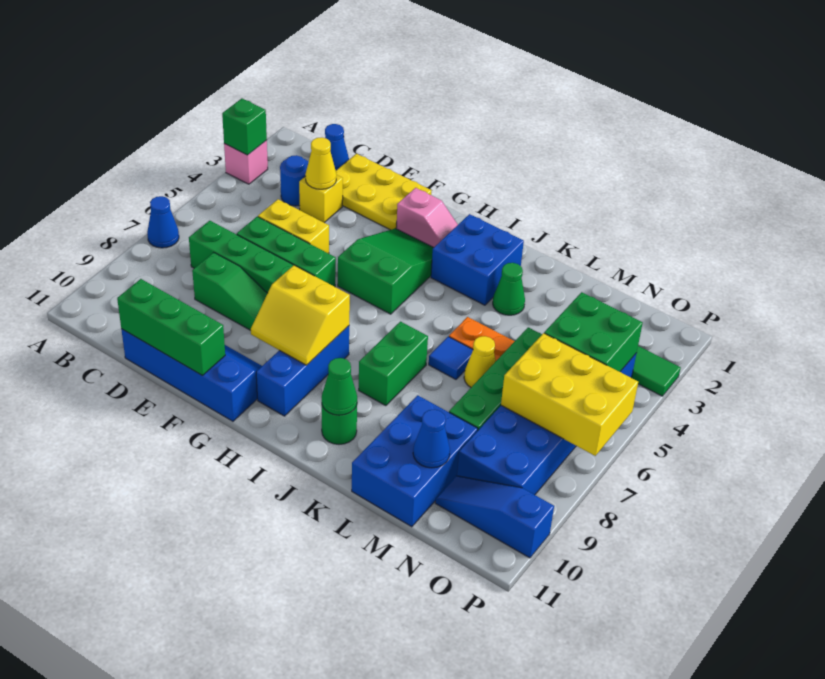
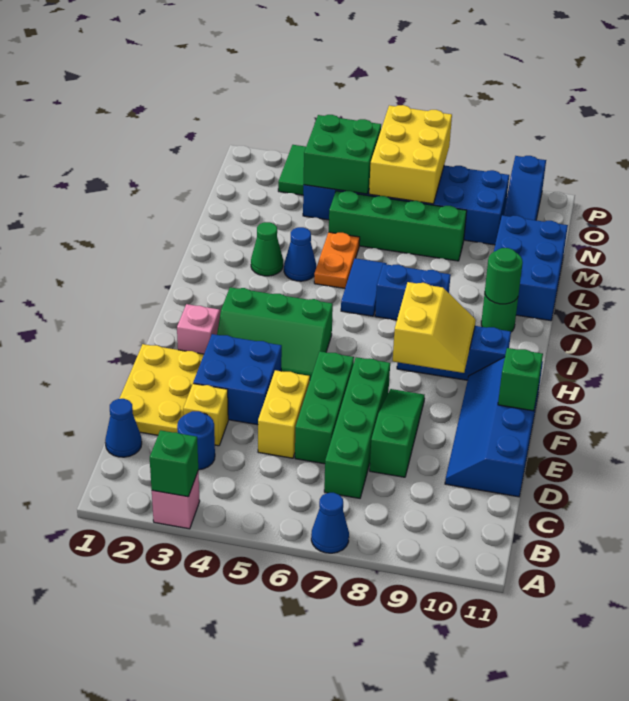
yellow cone D3 level 2 -> none
green brick D11:F11 level 2 -> green brick F11 level 2
green slope G3:H5 level 1 top 5 -> green slope G3:H5 level 1 top H
blue brick I2:J3 level 1 -> blue brick E3:F4 level 1
green brick J7:J8 level 1 -> blue brick J7:J8 level 1
green cone J10 level 2 -> green round brick J10 level 2
blue tile K6 level 1 -> blue tile J6:K6 level 1
yellow cone L6 level 1 -> none
blue brick L9:M11 level 1 -> blue brick K10:M11 level 1
blue cone M10 level 2 -> blue cone K4 level 1

